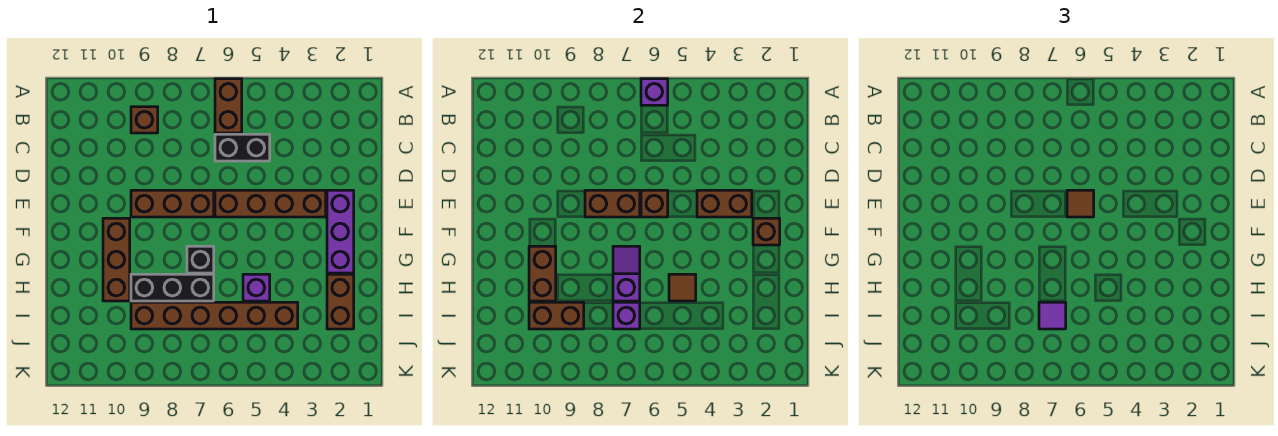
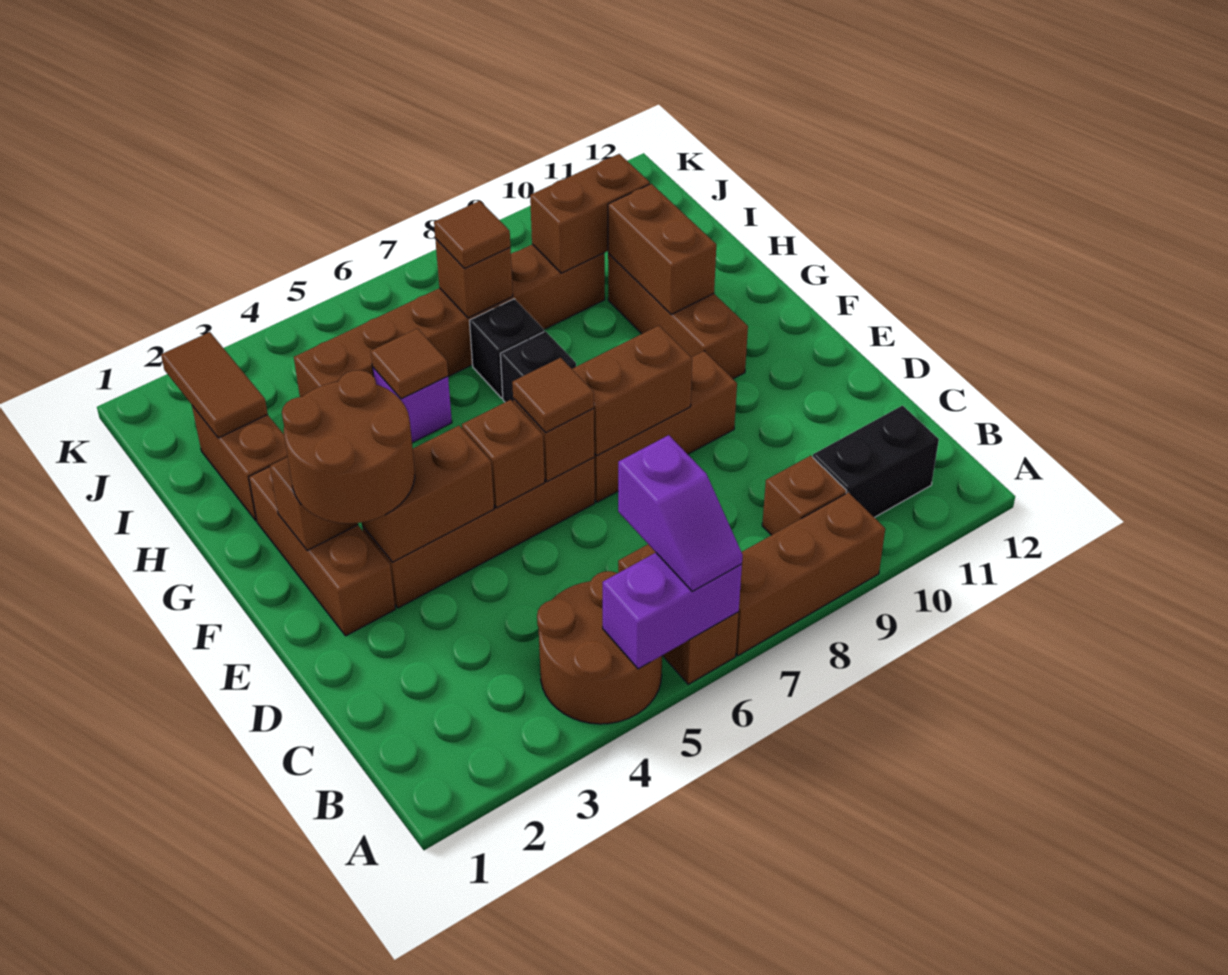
none -> brown round brick A4:B5 level 1
purple brick A6 level 2 -> purple brick A5:A6 level 2
none -> brown brick A7:A9 level 1
black brick C5:C6 level 1 -> black brick B10:B11 level 1
purple brick E2:G2 level 1 -> brown brick E2:G2 level 1
none -> brown round brick E2:F3 level 3
none -> brown brick E5 level 2
purple slope G7:H7 level 2 top H -> purple slope A6:B6 level 3 top B
black brick H7:H9 level 1 -> black brick H7 level 1
none -> brown tile I2:J2 level 2
purple brick I7 level 2 -> brown brick I7 level 2
purple tile I7 level 3 -> brown tile I7 level 3

